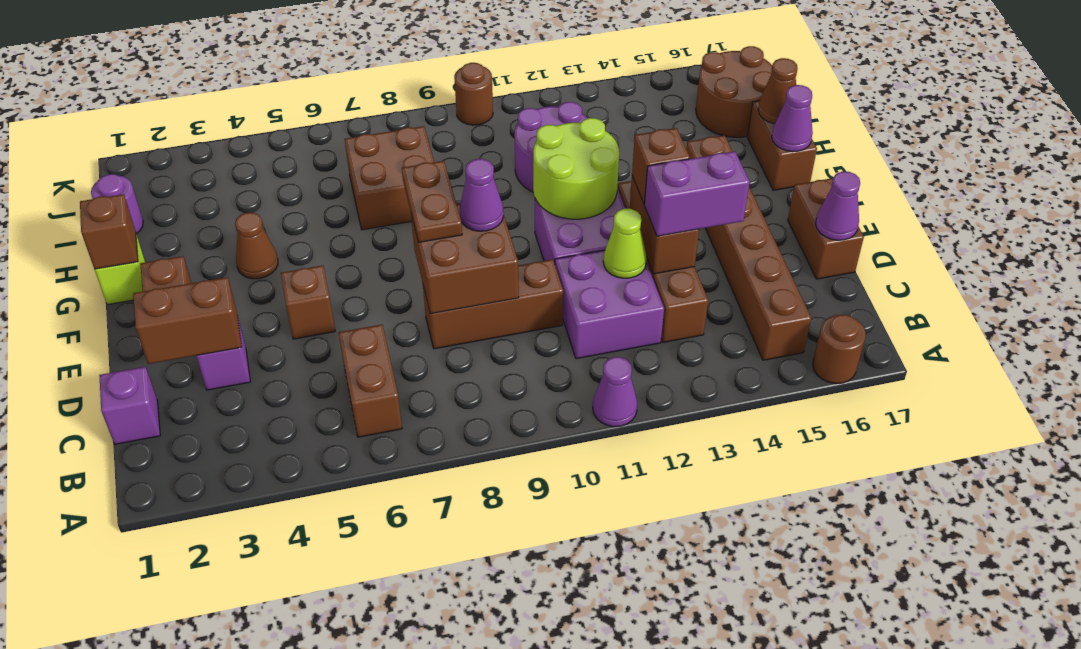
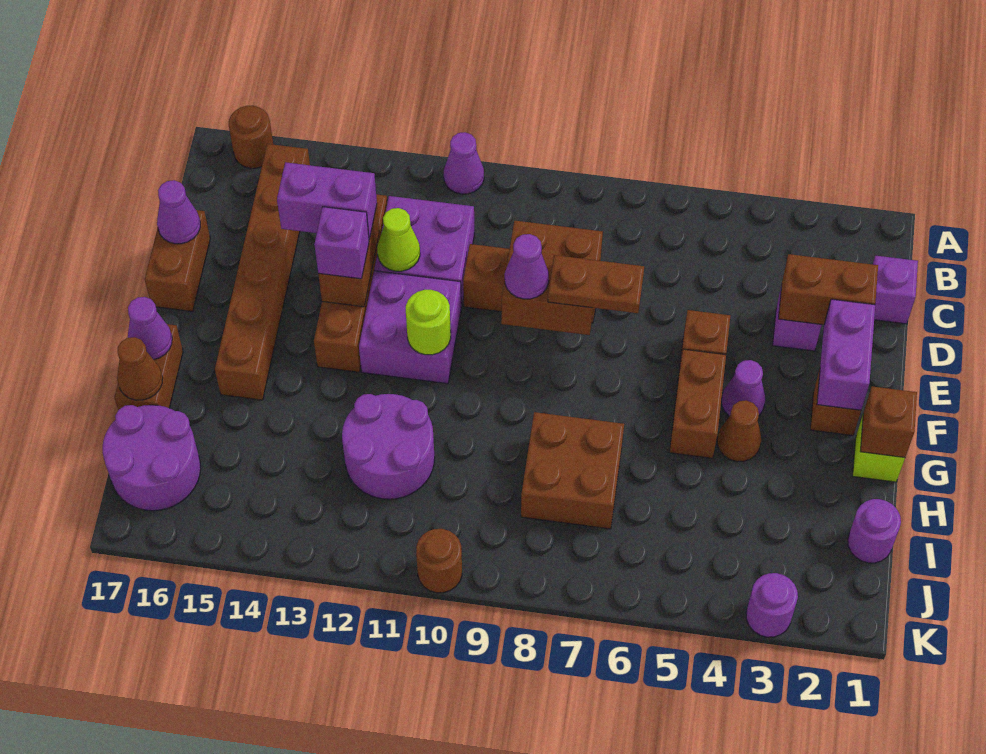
brown brick B6:C6 level 1 -> brown brick F5:G5 level 1
none -> purple brick E2:F2 level 2
brown plate E8:F8 level 3 -> brown plate E7:E8 level 3
brown brick E13 level 3 -> purple brick E13 level 3
none -> purple cone F4 level 1
lime round brick F11:G12 level 2 -> lime round brick F11 level 2
brown round brick I16:J17 level 1 -> purple round brick I16:J17 level 1
none -> purple round brick K3 level 1

